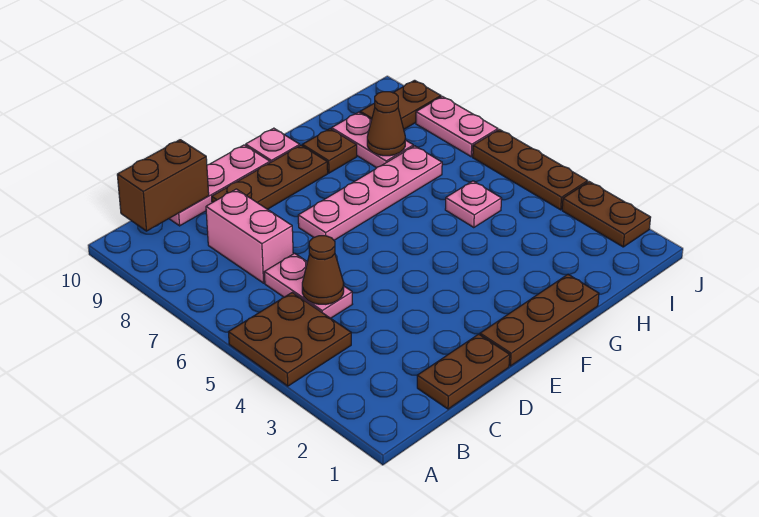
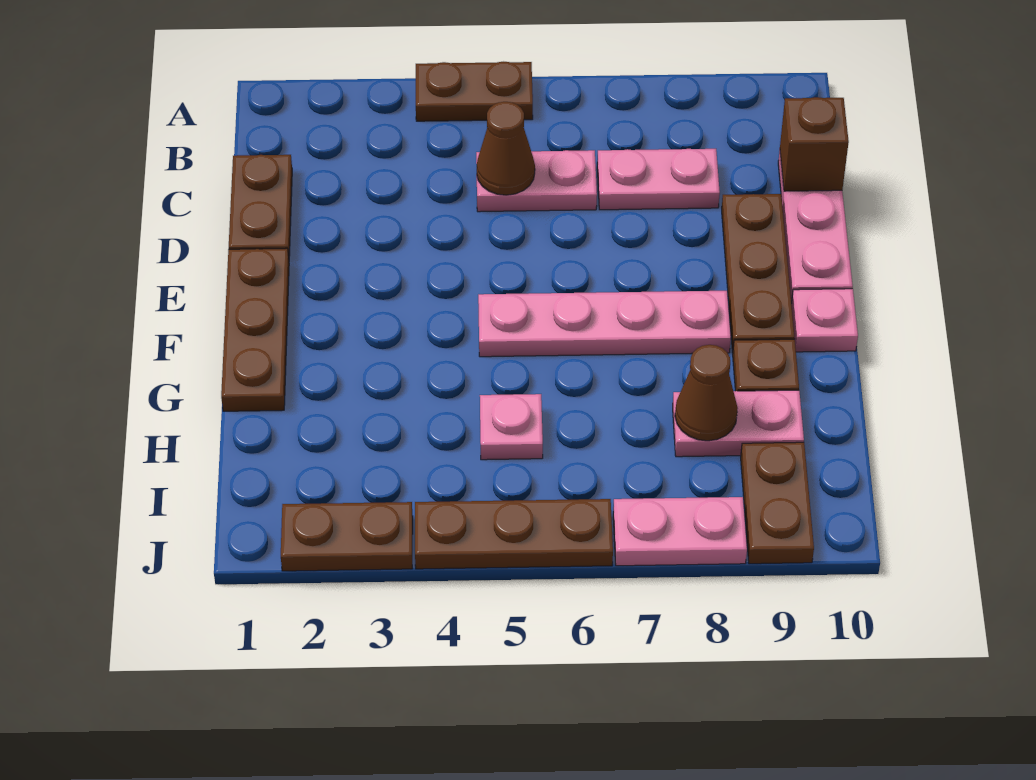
brown plate A4:B5 level 1 -> brown plate A4:A5 level 1
brown brick B10:C10 level 2 -> brown brick C10 level 2
pink brick C7:C8 level 1 -> pink plate C7:C8 level 1
pink plate E7:H7 level 1 -> pink plate F5:F8 level 1

